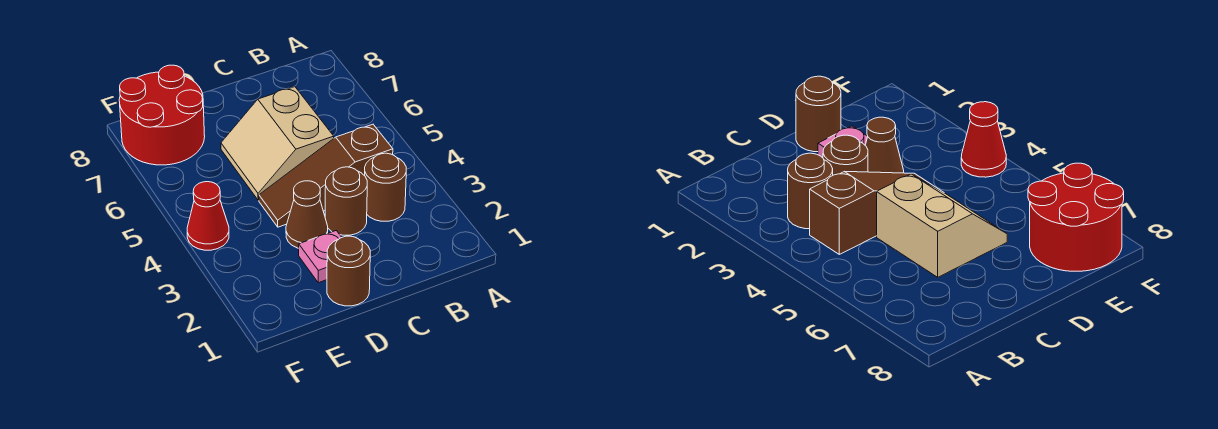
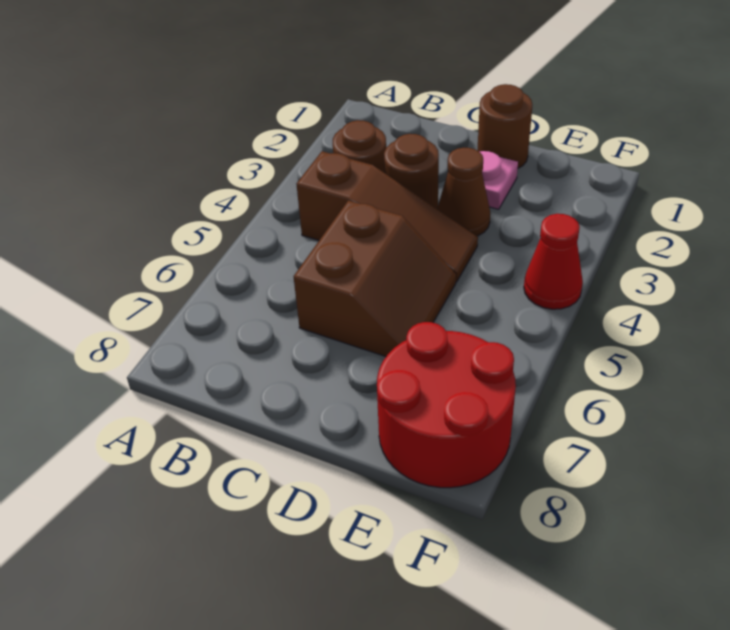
tan slope C5:D6 level 1 top C -> brown slope C5:D6 level 1 top C

